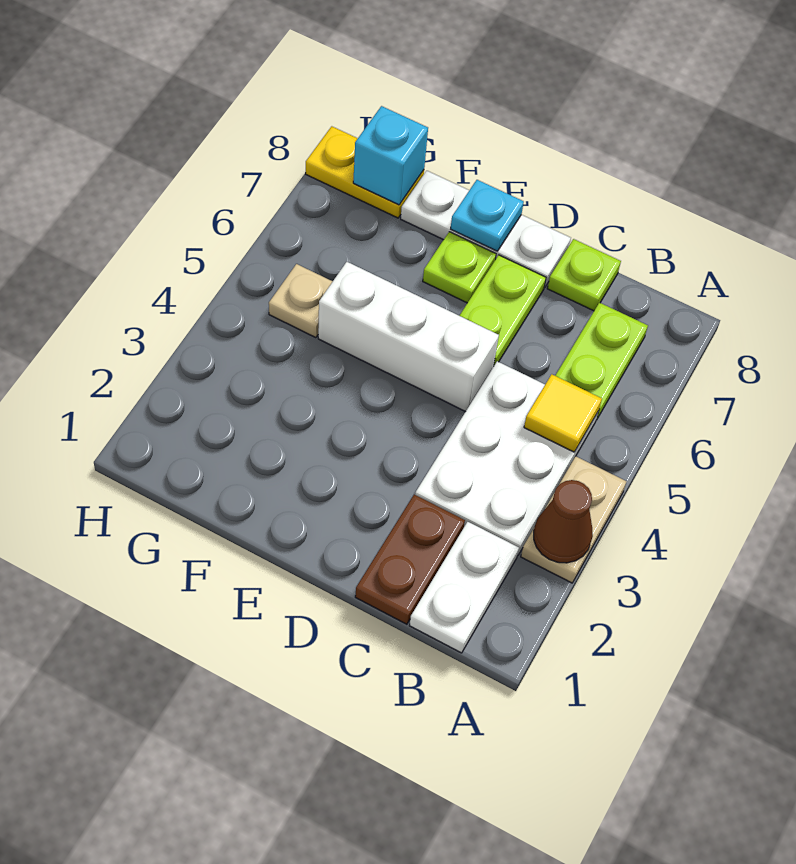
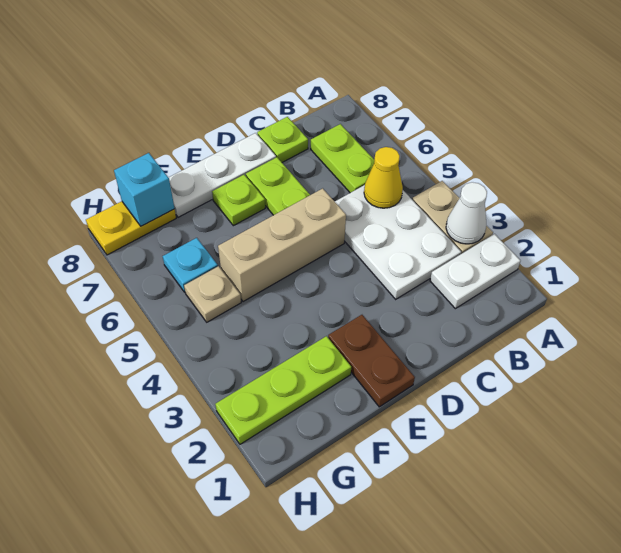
brown cone A3 level 2 -> white cone A3 level 2
white plate B1:B2 level 1 -> white plate A2:B2 level 1
yellow tile B5 level 2 -> yellow cone B5 level 2
brown plate C1:C2 level 1 -> brown plate E1:E2 level 1
white brick D5:F5 level 1 -> tan brick D5:F5 level 1
cyan plate E8 level 2 -> cyan plate G6 level 1
none -> lime plate F2:H2 level 1

